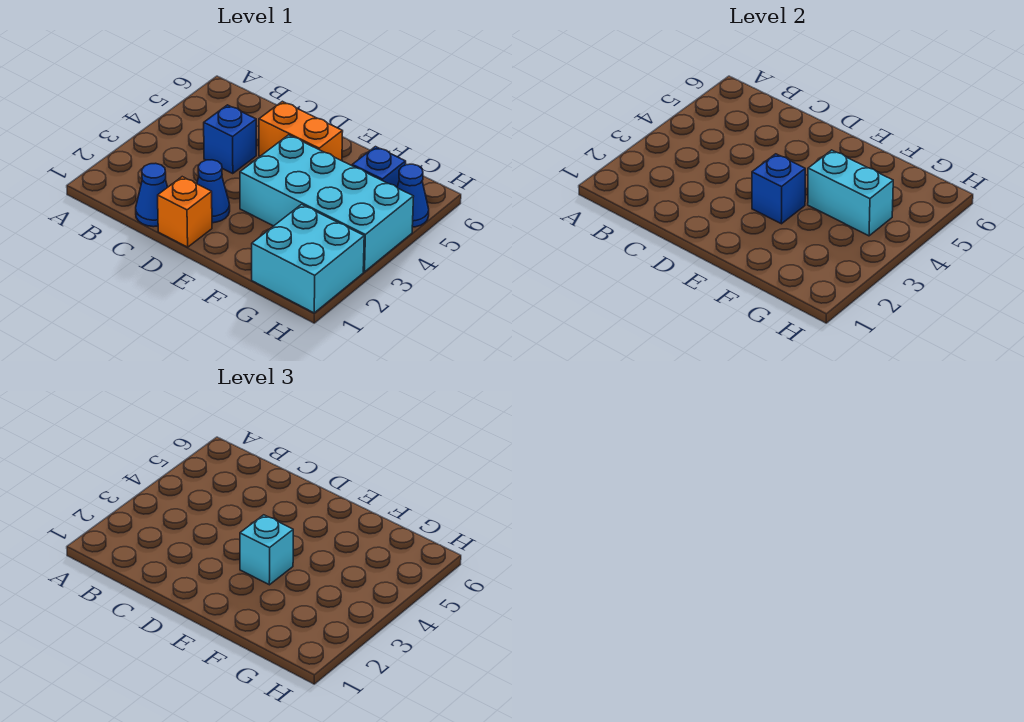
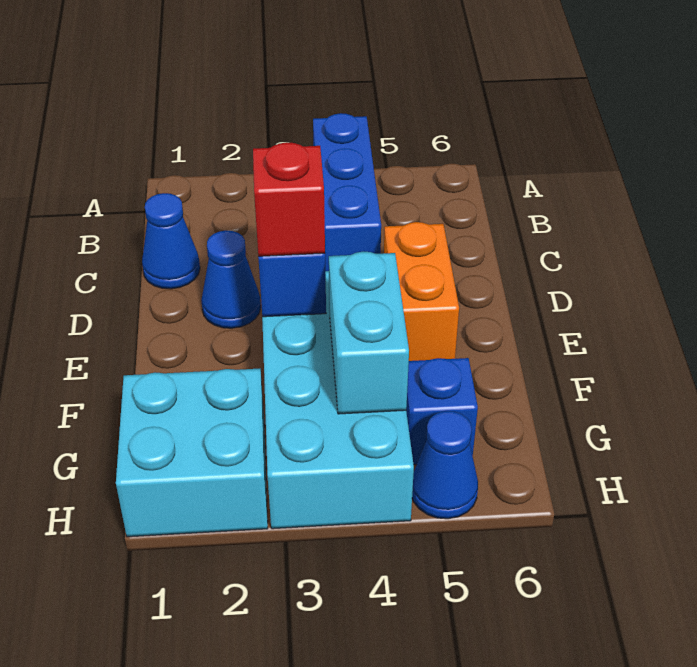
blue brick C4 level 1 -> blue brick A4:C4 level 1
orange brick D1 level 1 -> none
cyan brick E3 level 3 -> red brick E3 level 3

